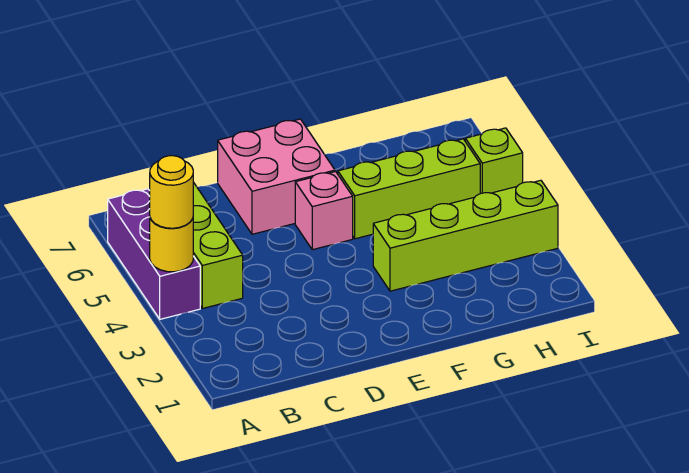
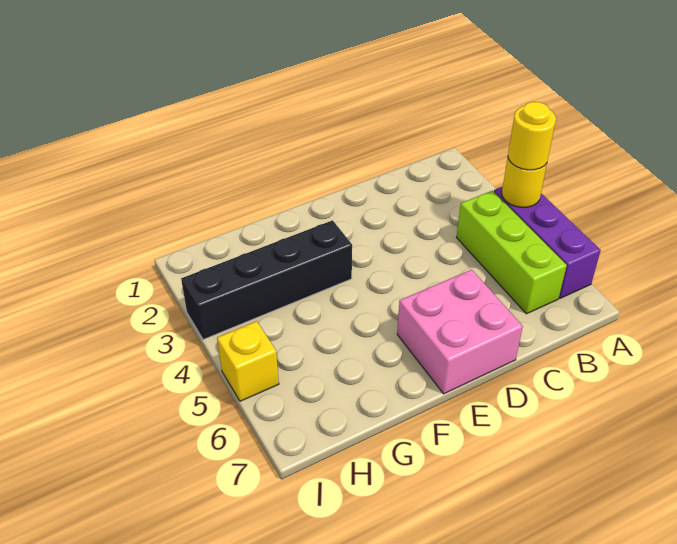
pink brick E5 level 1 -> none
lime brick F3:I3 level 1 -> black brick F3:I3 level 1
lime brick F5:H5 level 1 -> none
lime brick I5 level 1 -> yellow brick I5 level 1

